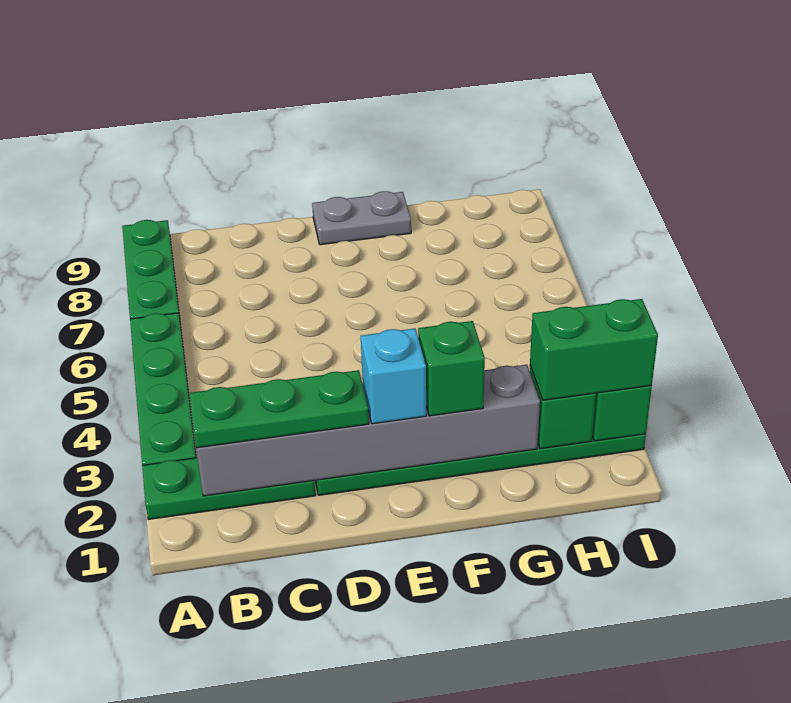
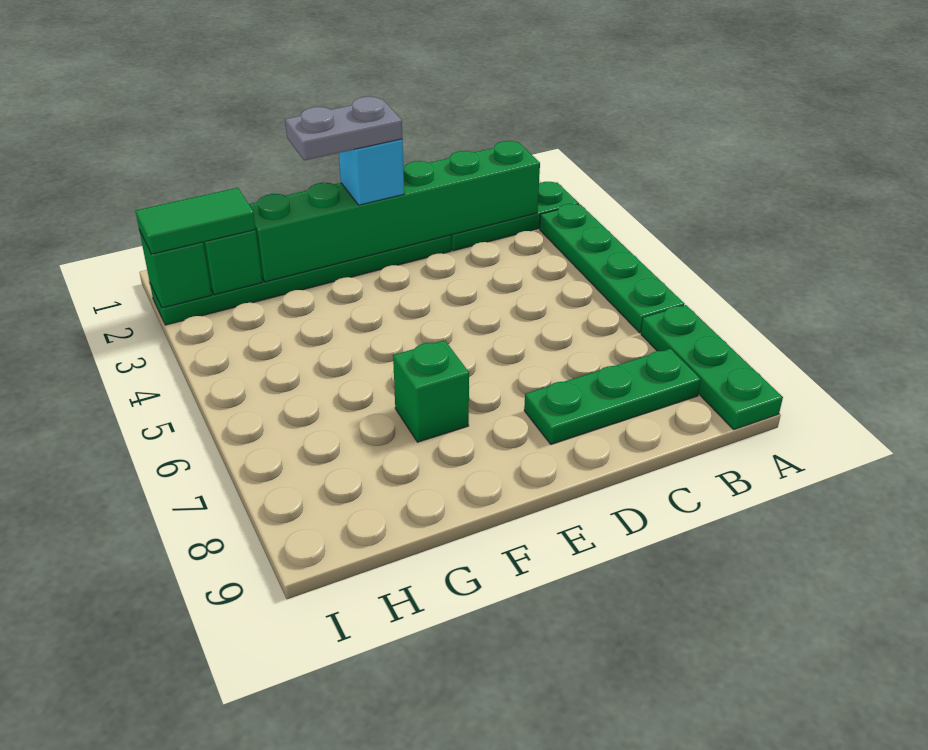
grey brick B2:G2 level 2 -> green brick B2:G2 level 2
green plate B2:D2 level 3 -> green plate B8:D8 level 1
grey plate E9:F9 level 1 -> grey plate E2:F2 level 4
green brick F2 level 3 -> green brick F7 level 1
green brick H2:I2 level 3 -> green tile H2:I2 level 3

